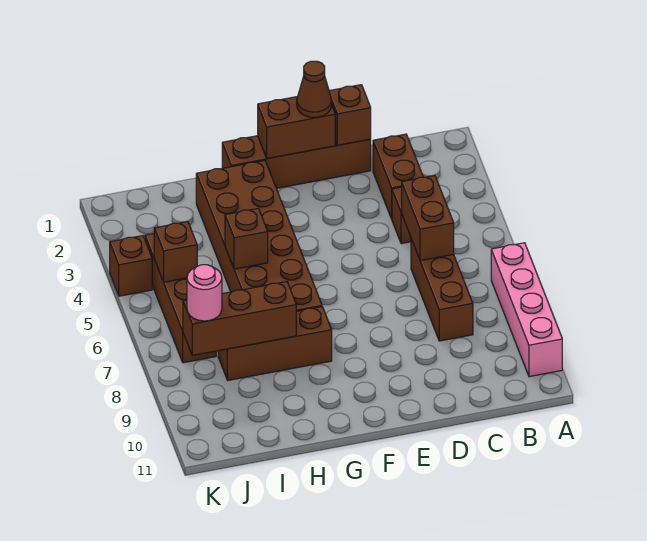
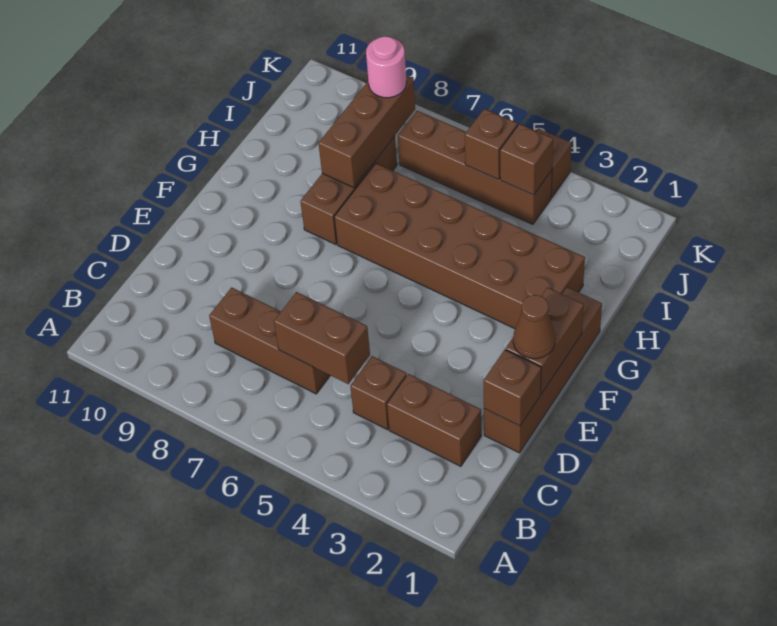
pink brick A7:A10 level 1 -> none
brown brick H5 level 2 -> brown brick J4 level 2

